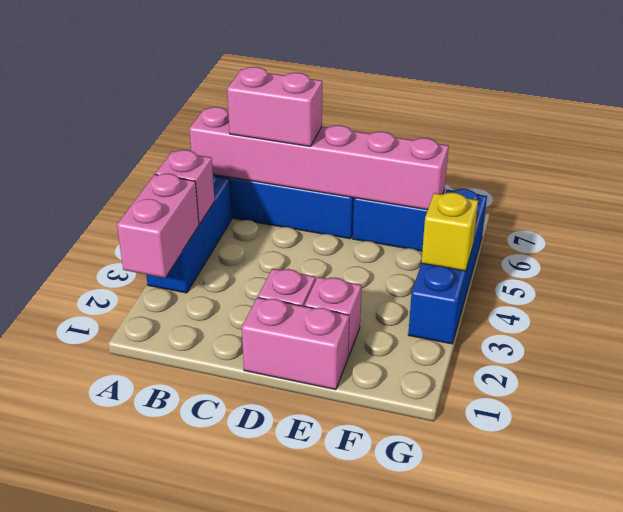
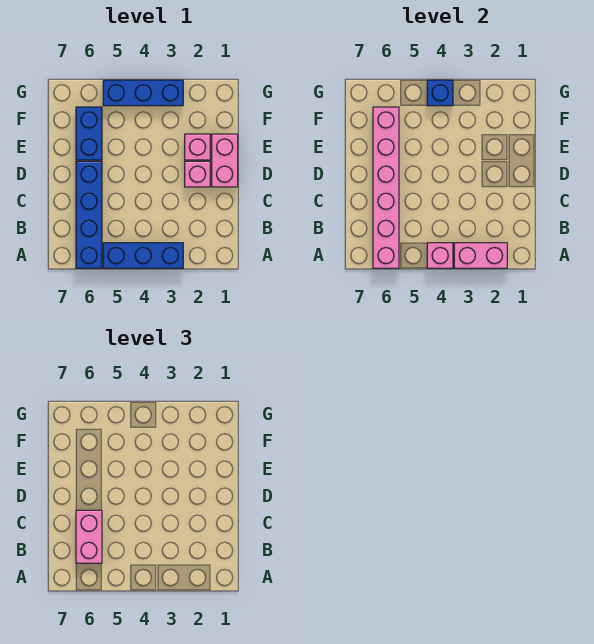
blue brick G3:G6 level 1 -> blue brick G3:G5 level 1
yellow brick G4 level 2 -> blue brick G4 level 2

